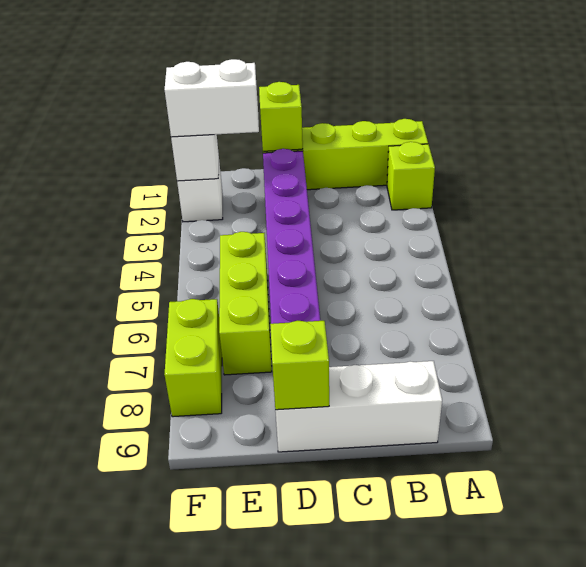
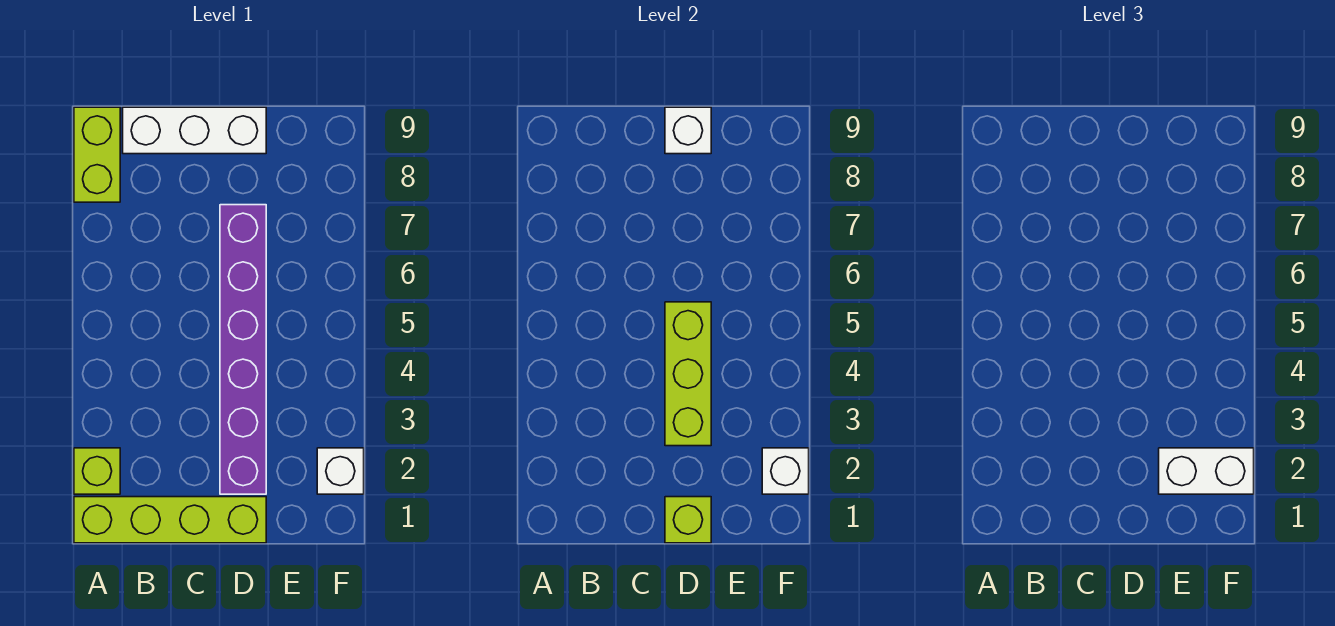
lime brick D9 level 2 -> white brick D9 level 2
lime brick E5:E7 level 1 -> lime brick D3:D5 level 2
lime brick F7:F8 level 1 -> lime brick A8:A9 level 1

